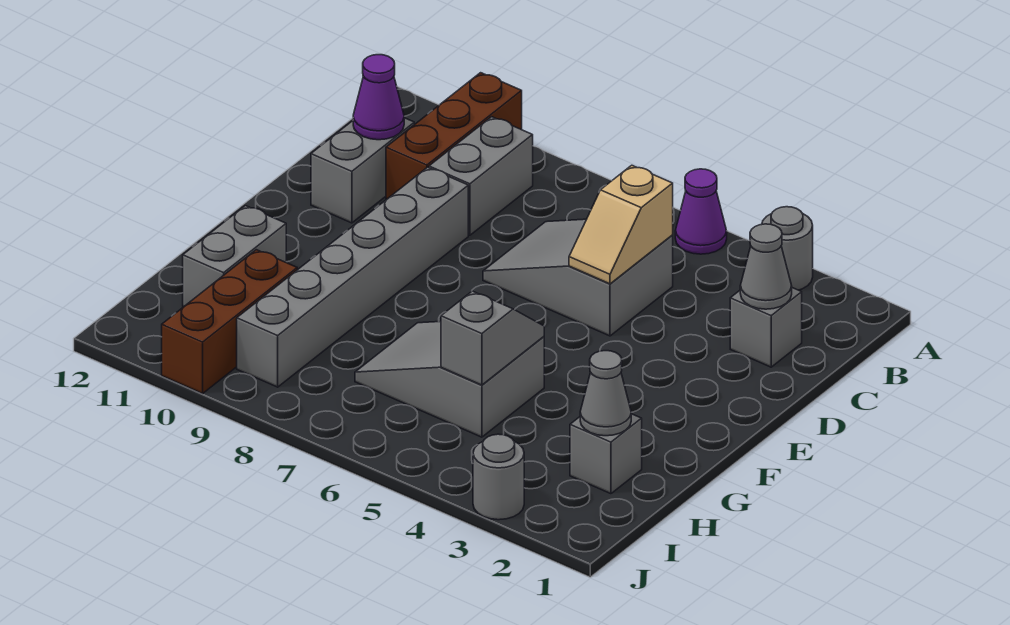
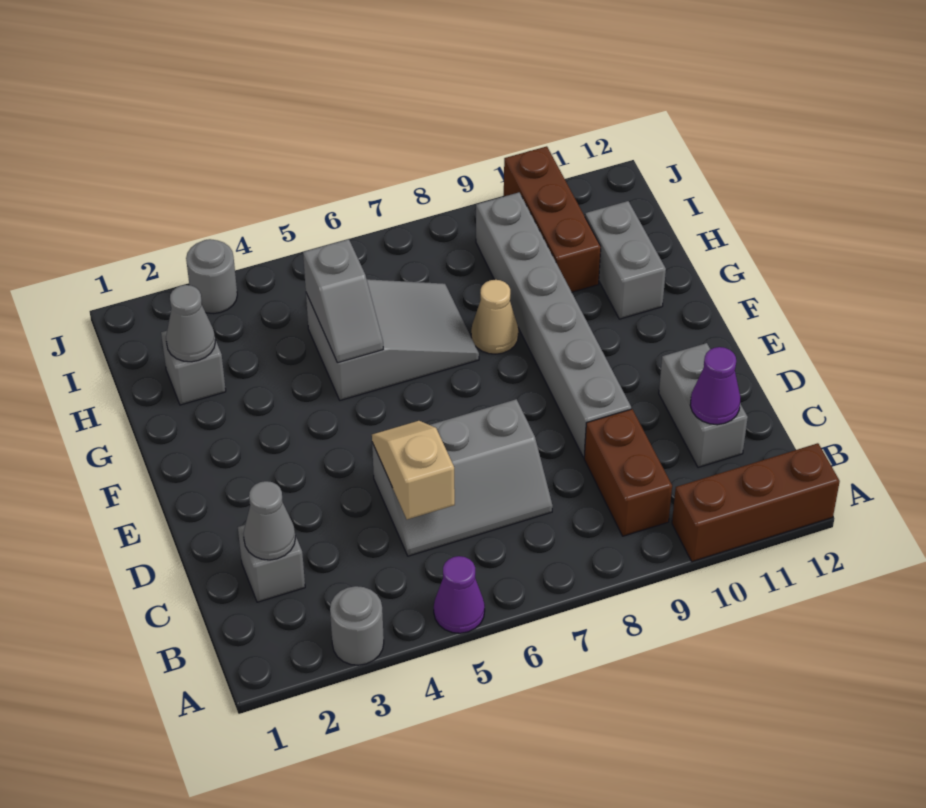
brown brick A10:C10 level 1 -> brown brick A10:A12 level 1
grey brick B9:C9 level 1 -> brown brick B9:C9 level 1
grey slope C5:D7 level 1 top 5 -> grey slope C5:D7 level 1 top D
none -> tan cone G8 level 1

